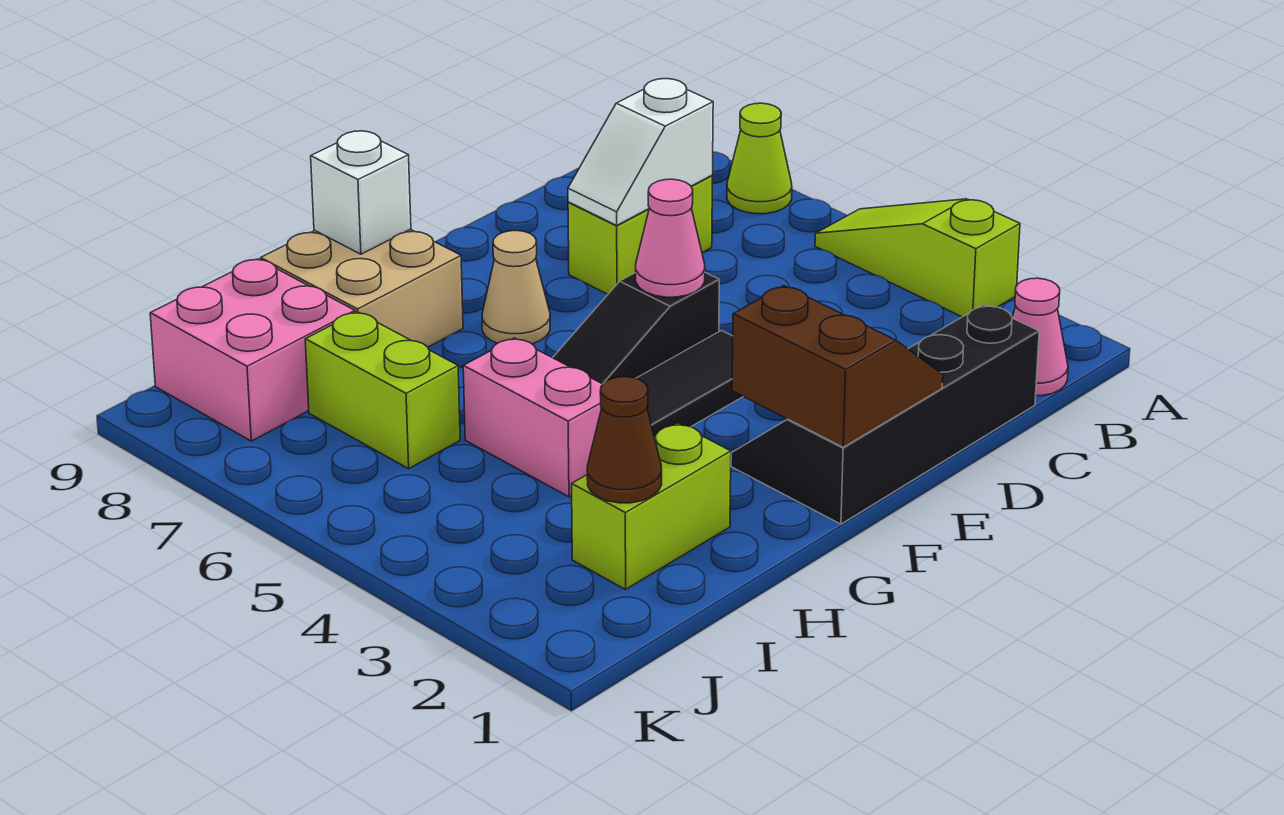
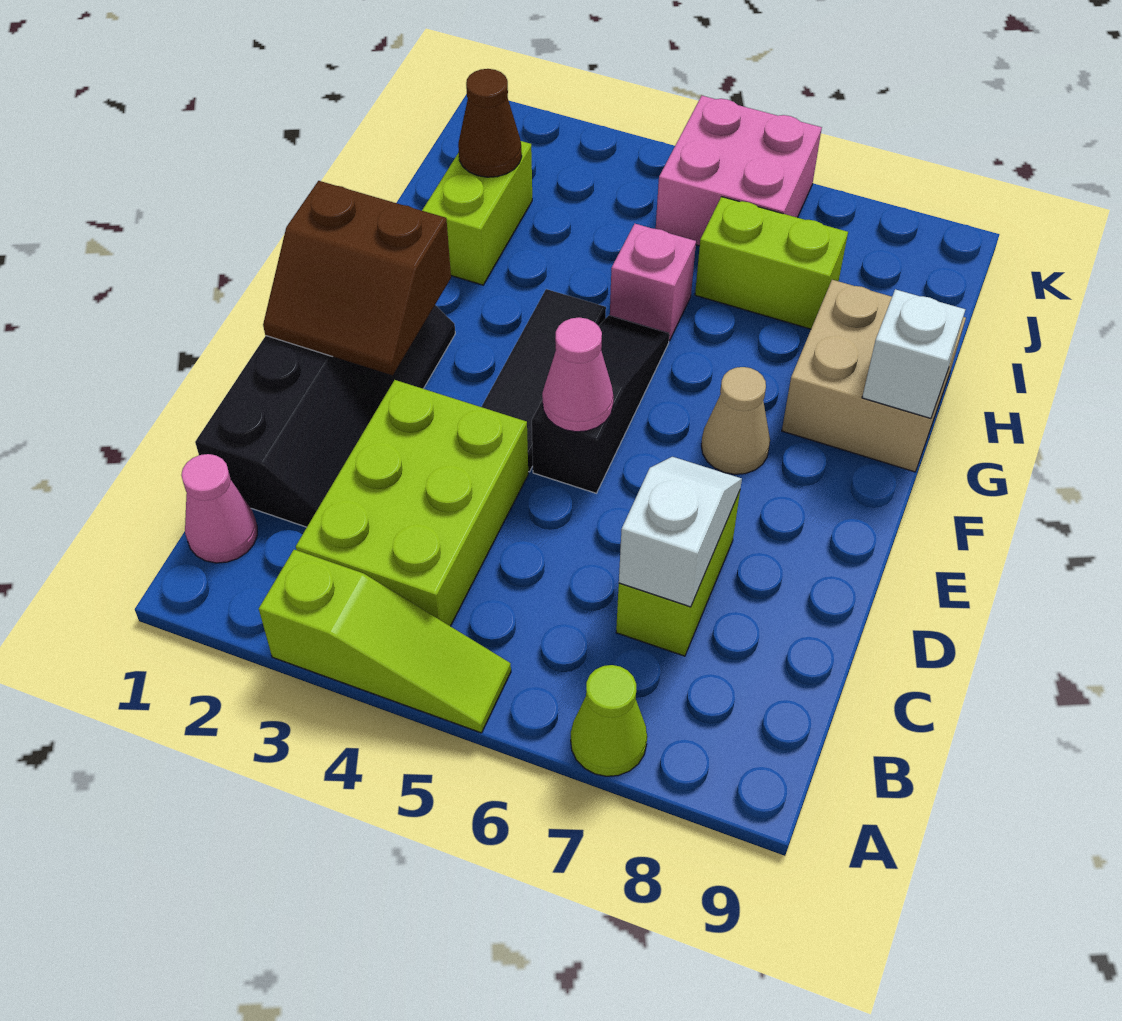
none -> lime brick B3:D4 level 1
pink brick H4:H5 level 1 -> pink brick H5 level 1
pink brick I8:J9 level 1 -> pink brick J5:K6 level 1

